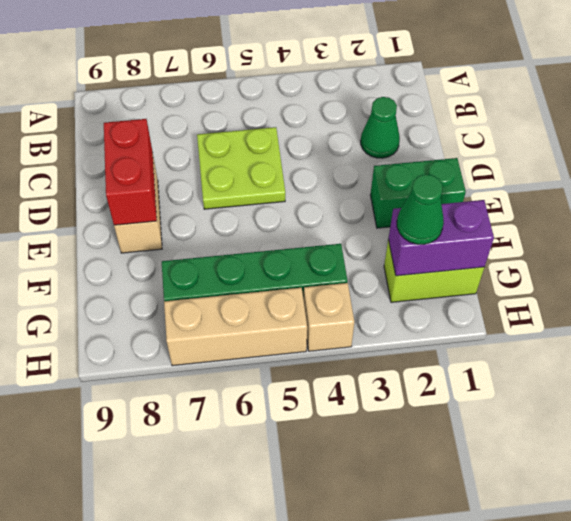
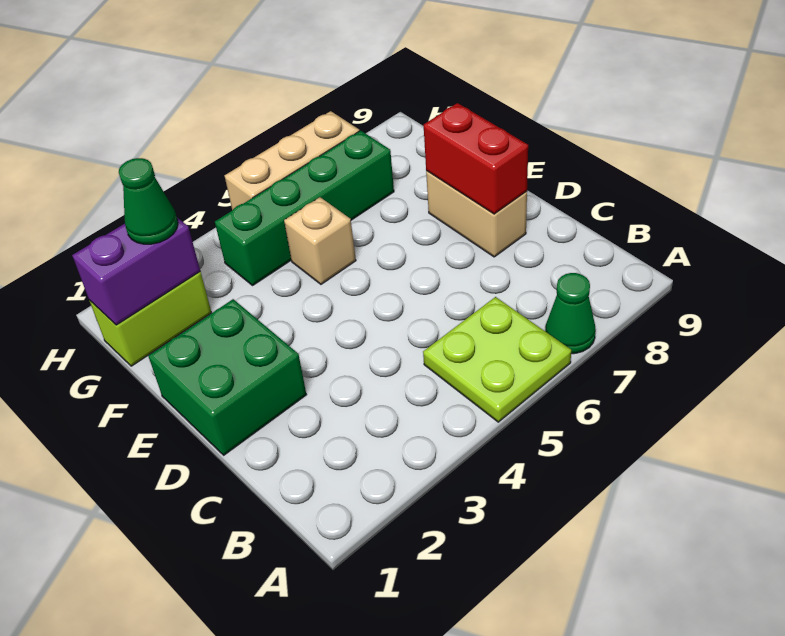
green cone C2 level 1 -> green cone A7 level 1
lime plate C5:D6 level 1 -> lime plate A5:B6 level 1
green brick E1:E2 level 1 -> green brick D1:E2 level 1
tan brick H4 level 1 -> tan brick F5 level 1

